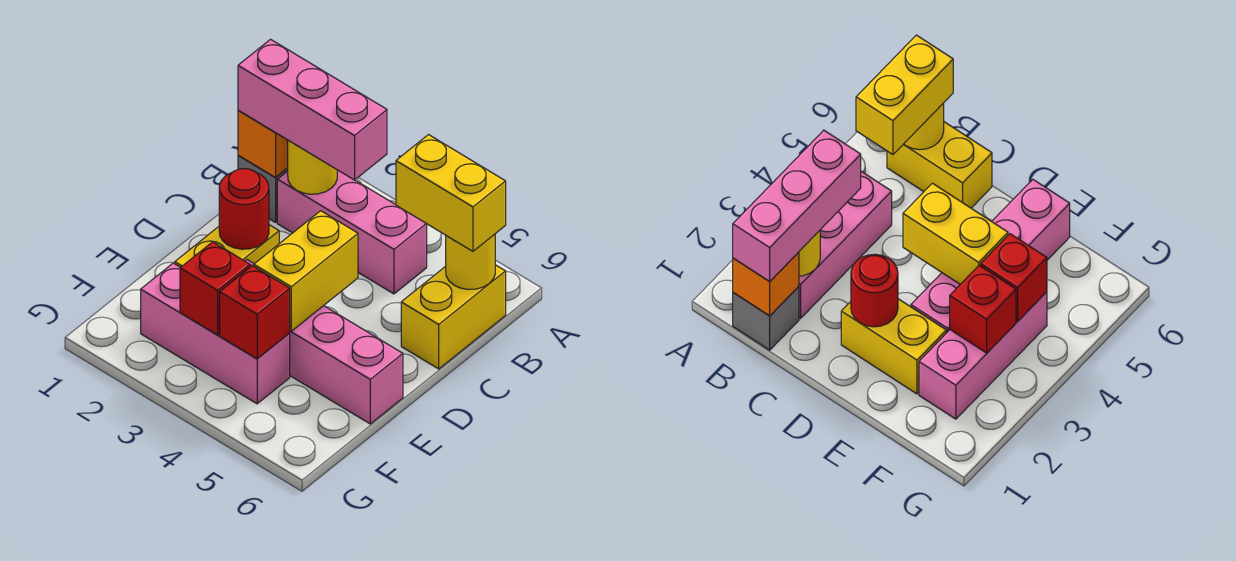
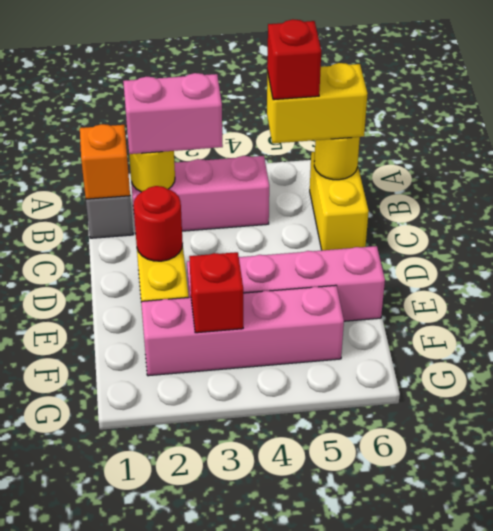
pink brick B1:B3 level 3 -> pink brick B2:B3 level 3
yellow brick D4:E4 level 2 -> none
pink brick F2:F4 level 1 -> pink brick F2:F5 level 1
red brick F4 level 2 -> red brick B5 level 4

